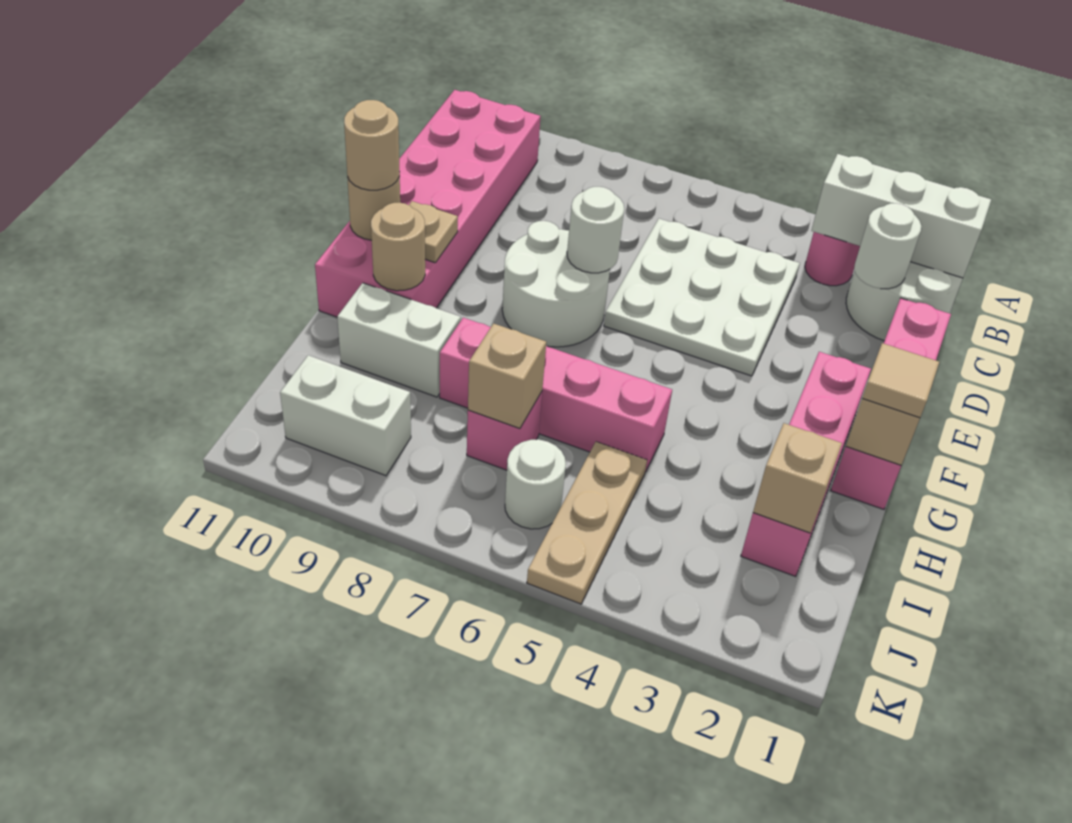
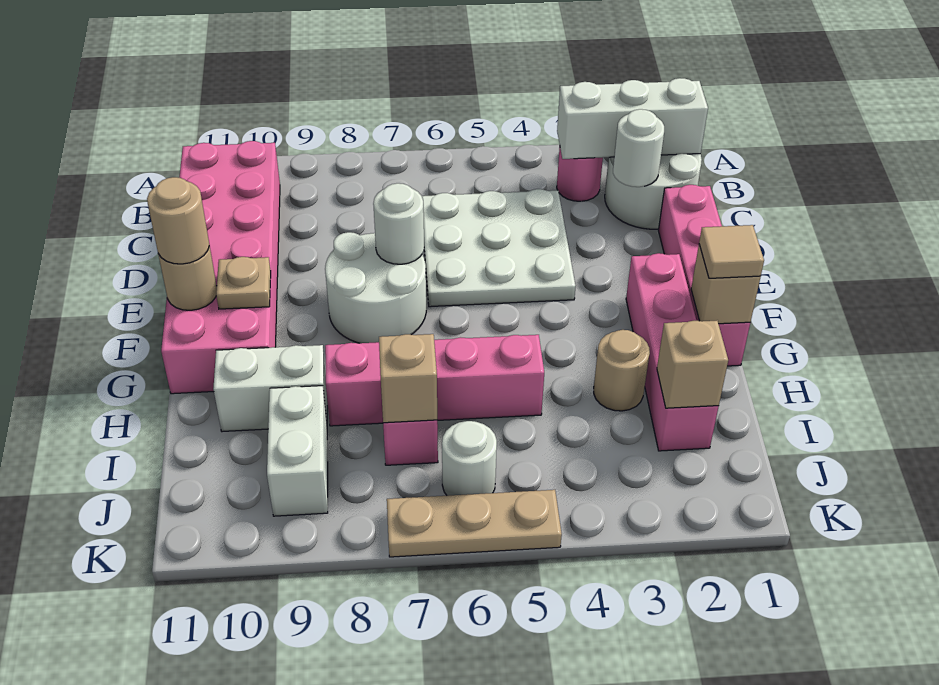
tan round brick G10 level 2 -> tan round brick H3 level 1
tan plate I5:K5 level 1 -> tan plate K5:K7 level 1
white brick J9:J10 level 1 -> white brick I9:J9 level 1

